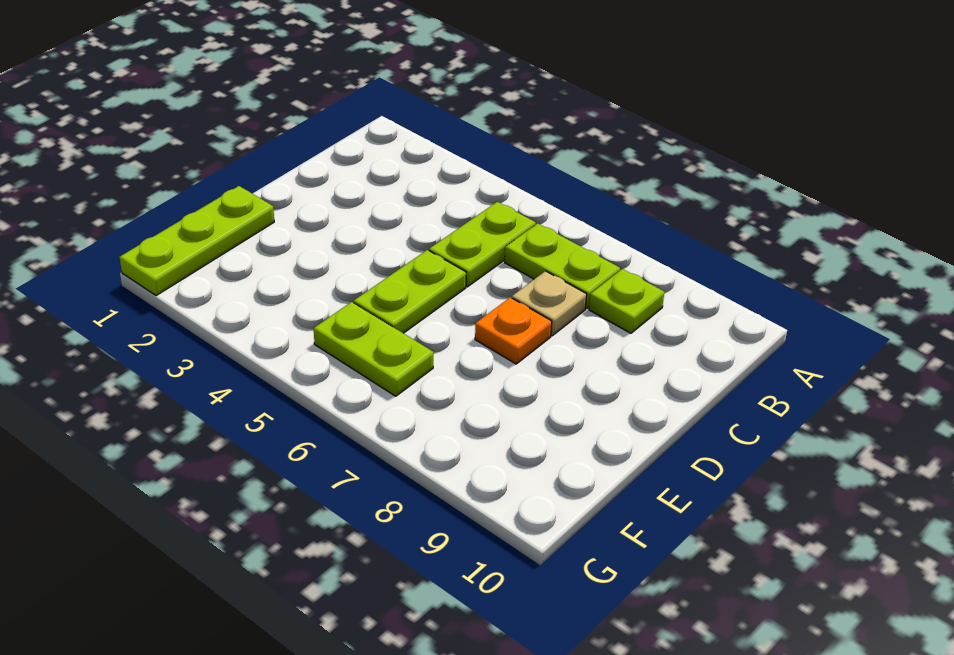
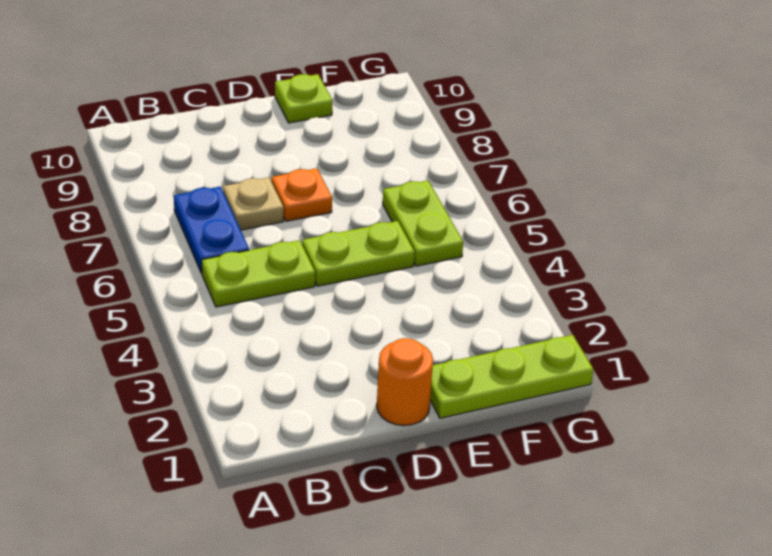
lime plate B6:B7 level 1 -> blue plate B6:B7 level 1
lime plate B8 level 1 -> lime plate E10 level 1
none -> orange round brick D1 level 1

